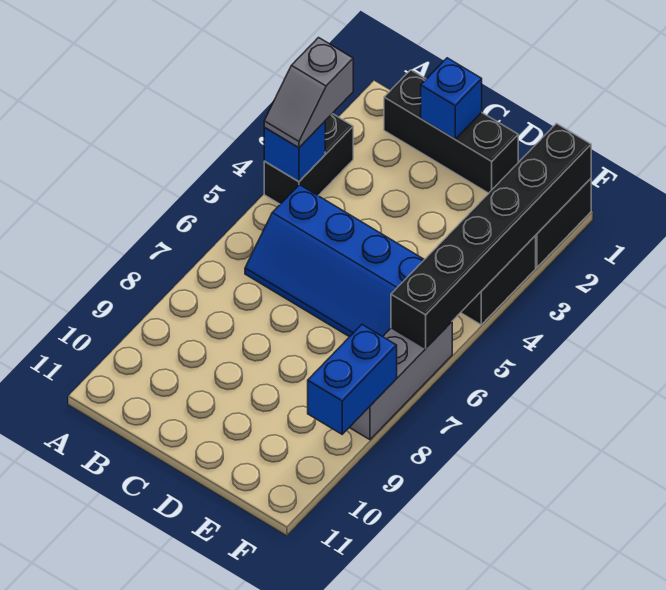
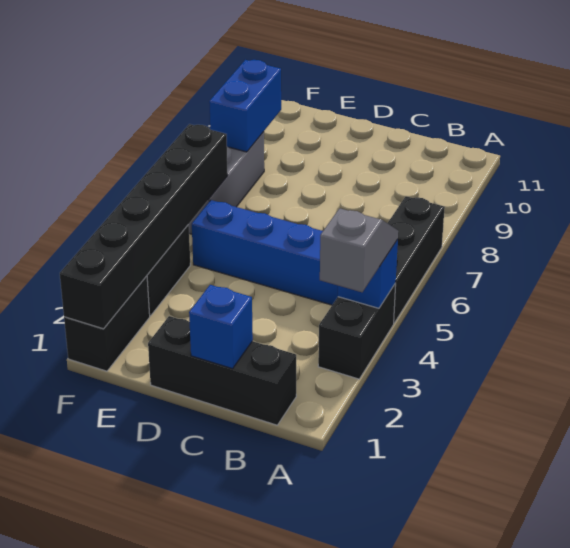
none -> black brick A5:A7 level 1

